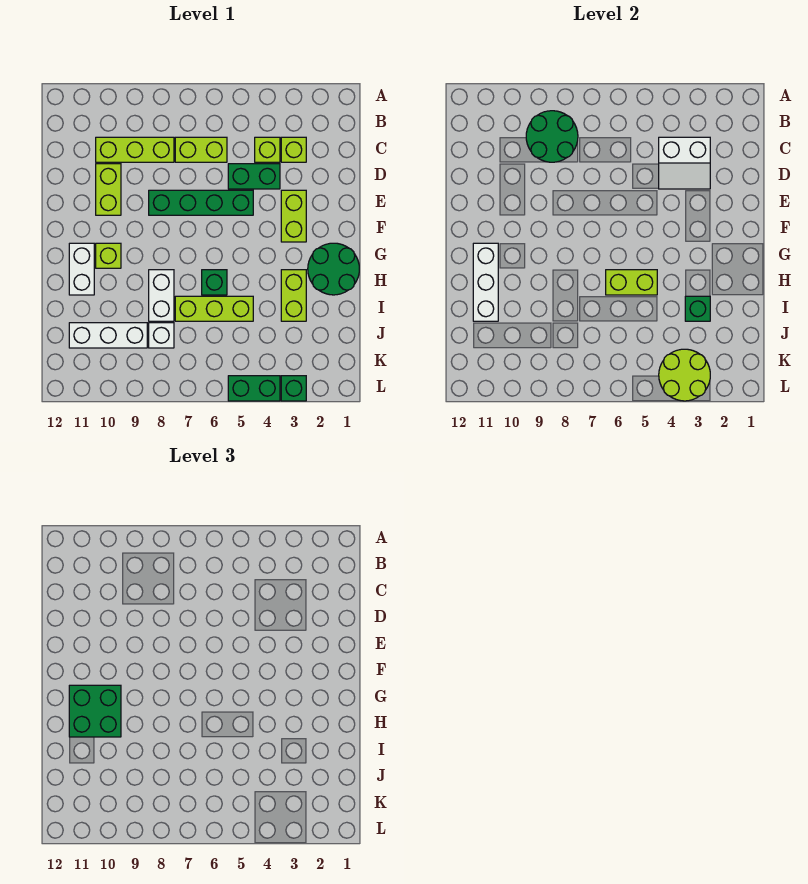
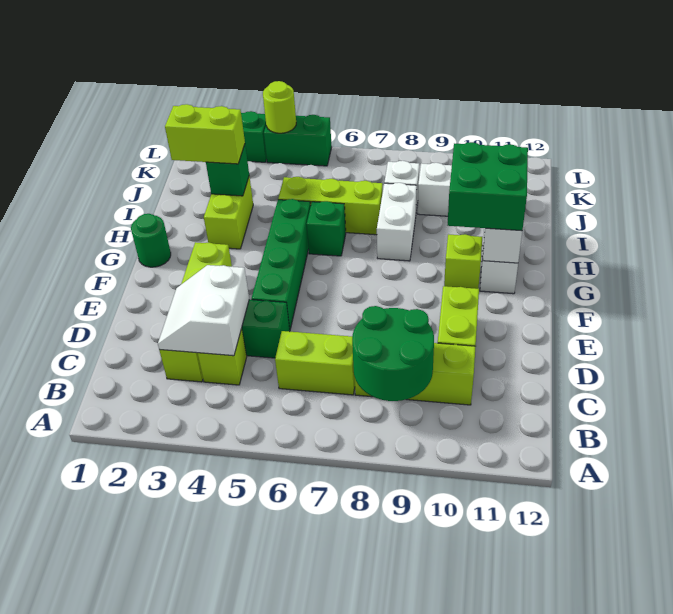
white slope C3:D4 level 2 top C -> white slope C3:D4 level 2 top 4
green brick E5:E8 level 1 -> green brick E5:H5 level 1
green round brick G1:H2 level 1 -> green round brick G1 level 1
lime brick H5:H6 level 2 -> lime brick I2:I3 level 3
lime round brick K3:L4 level 2 -> lime round brick L4 level 2

